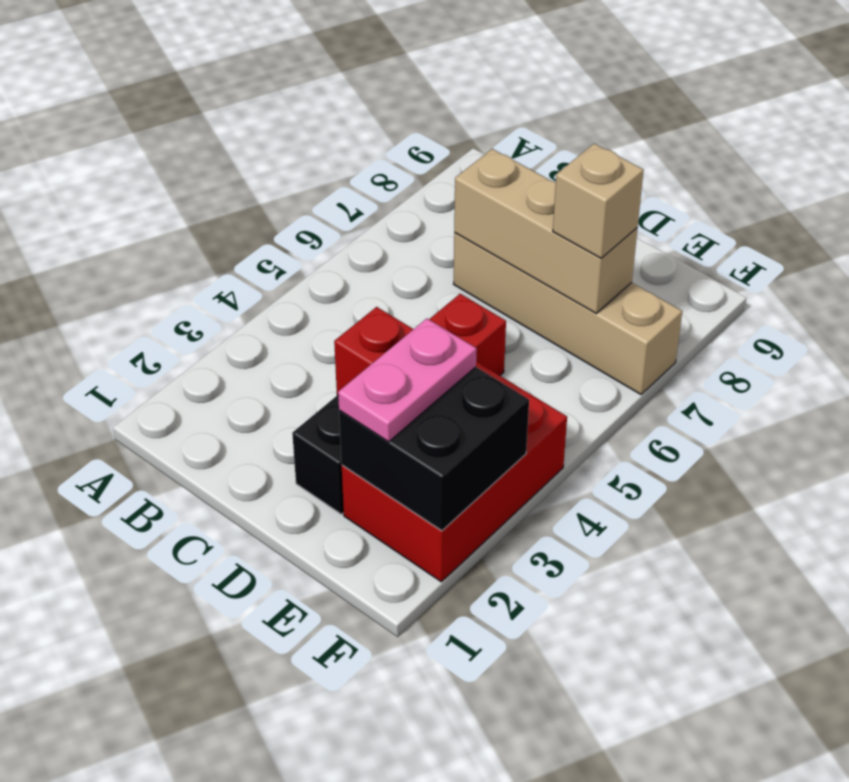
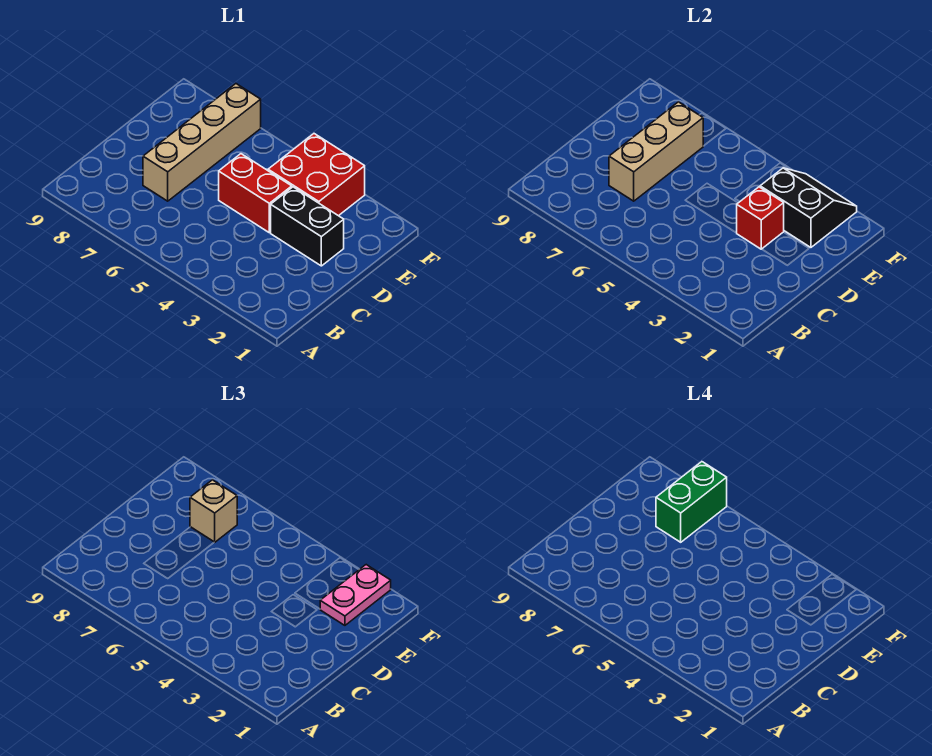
red brick E2:F4 level 1 -> red brick E3:F4 level 1
black brick E2:F3 level 2 -> black slope E2:F3 level 2 top E
pink plate E2:E3 level 3 -> pink plate E2:F2 level 3
none -> green brick E7:F7 level 4

